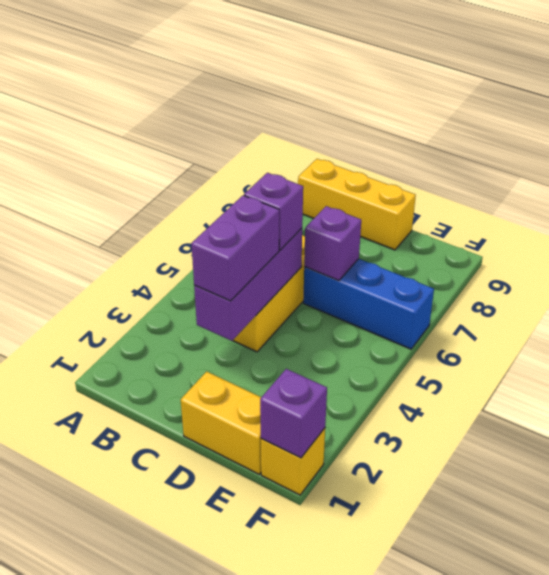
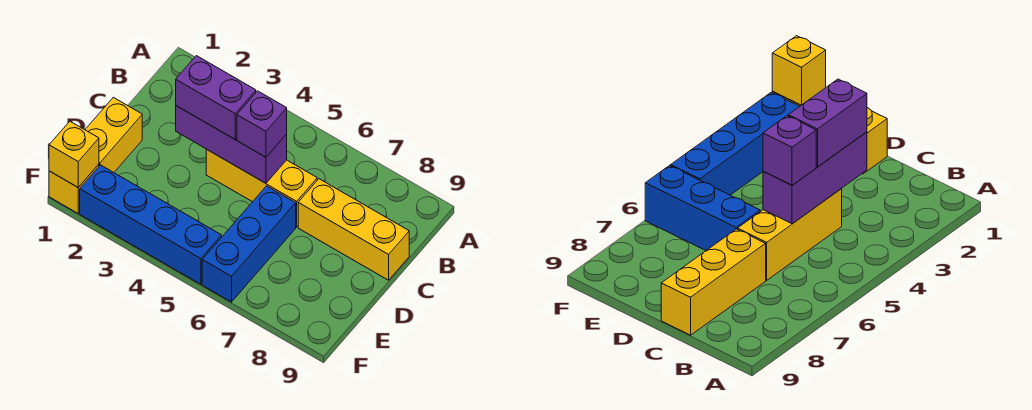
yellow brick B9:D9 level 1 -> yellow brick C7:C9 level 1
purple brick D6 level 2 -> none
purple brick F1 level 2 -> yellow brick F1 level 2
none -> blue brick F2:F5 level 1

